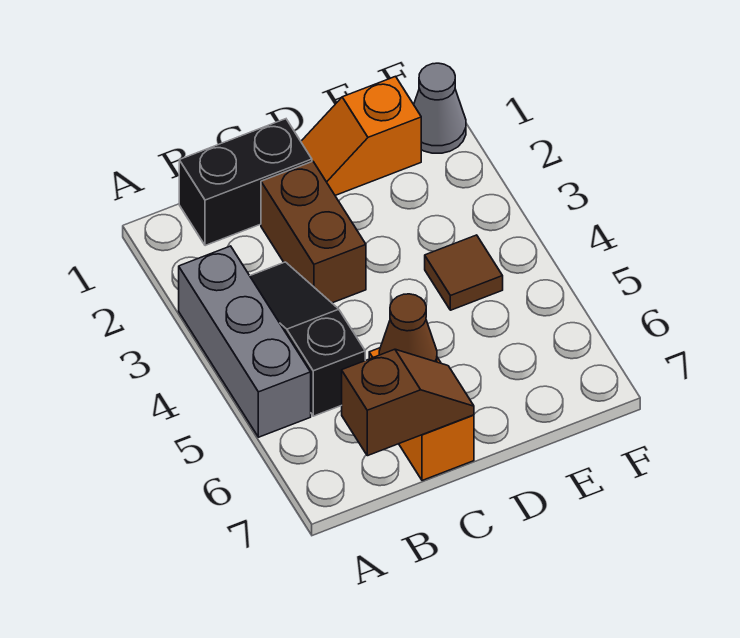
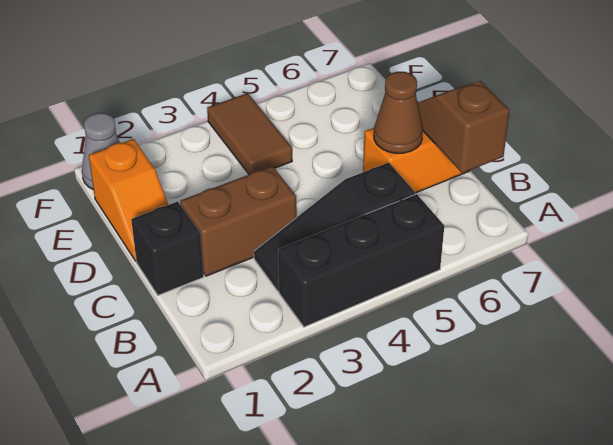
grey brick A3:A5 level 1 -> black brick A3:A5 level 1
black brick B1:C1 level 1 -> black brick C1 level 1
brown tile E4 level 1 -> brown tile E4:F4 level 1

